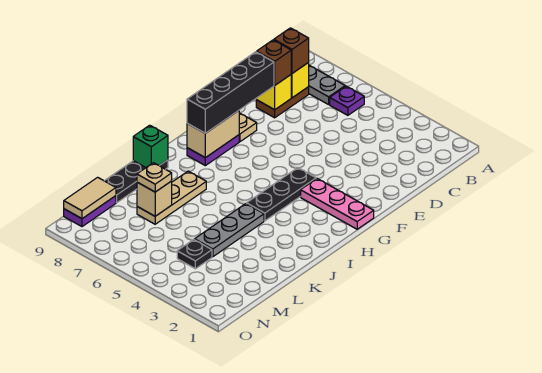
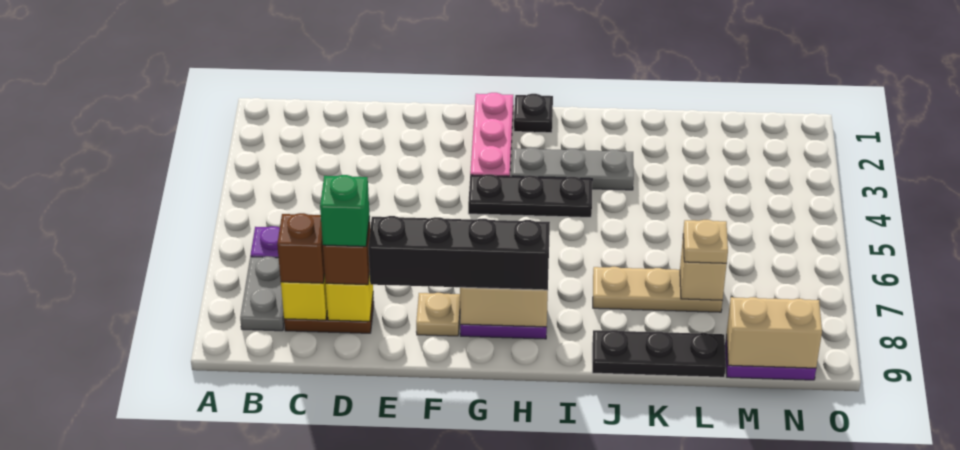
grey plate J4:L4 level 1 -> grey plate H3:J3 level 1
green brick J9 level 2 -> green brick D8 level 4
black plate M4 level 1 -> black plate H1 level 1
tan tile M9:N9 level 2 -> tan brick M9:N9 level 2

